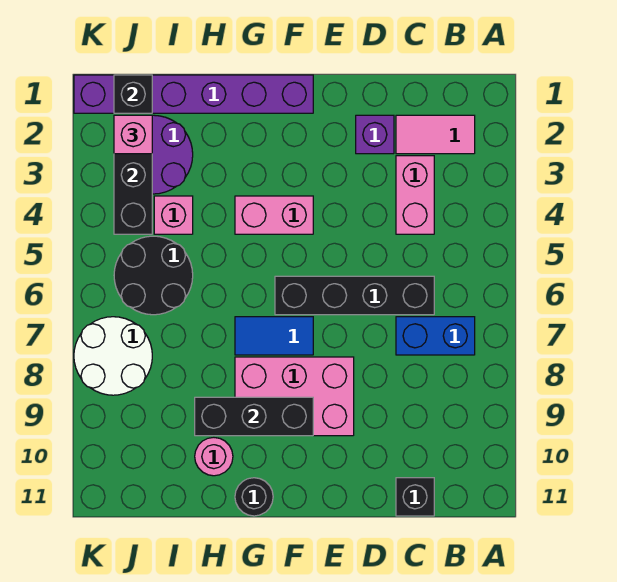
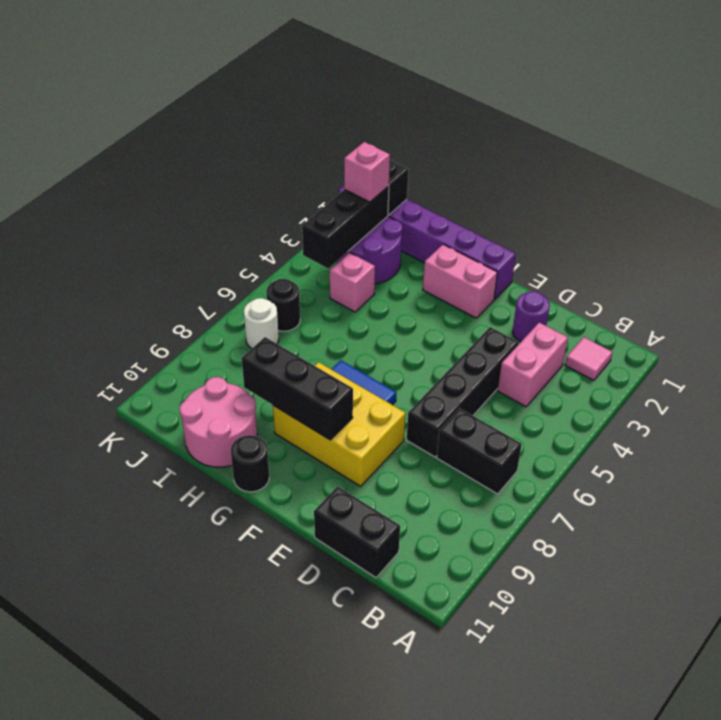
pink tile B2:C2 level 1 -> pink tile B2 level 1
blue brick B7:C7 level 1 -> black brick B7:C7 level 1
black brick C6:F6 level 1 -> black brick D4:D7 level 1
black brick C11 level 1 -> black brick C11:D11 level 1
purple brick D2 level 1 -> purple round brick D2 level 1
pink brick E8:G9 level 1 -> yellow brick E8:G9 level 1
pink brick F4:G4 level 1 -> pink brick F2:G2 level 1
pink round brick H10 level 1 -> pink round brick H10:I11 level 1
black round brick I5:J6 level 1 -> black round brick J6 level 1
white round brick J7:K8 level 1 -> white round brick J7 level 1

